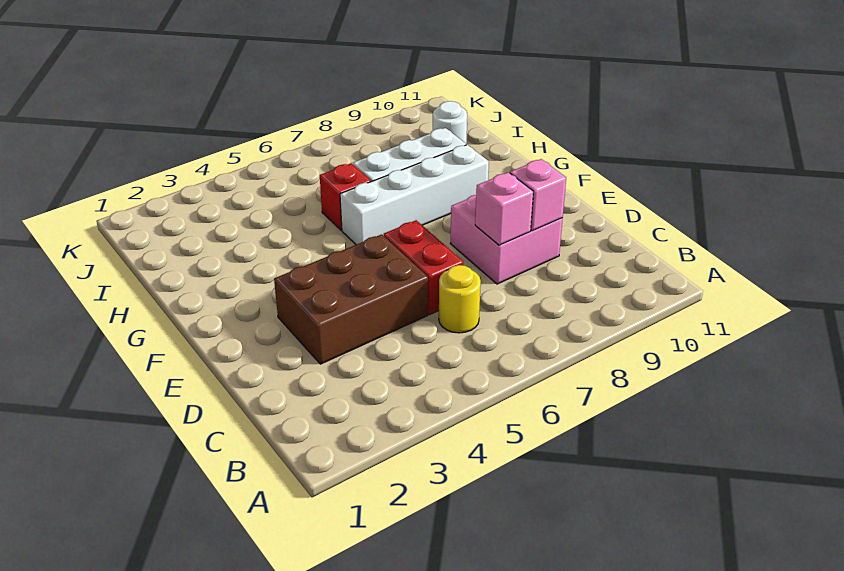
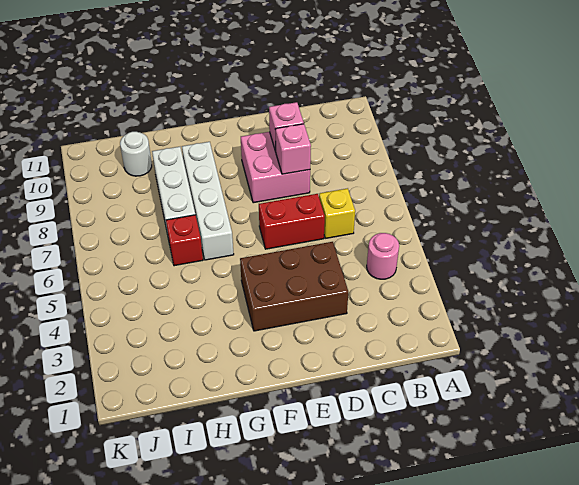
none -> pink round brick B4 level 1
yellow round brick C6 level 1 -> yellow brick C6 level 1
brown brick D3:E5 level 1 -> brown brick D3:F4 level 1

